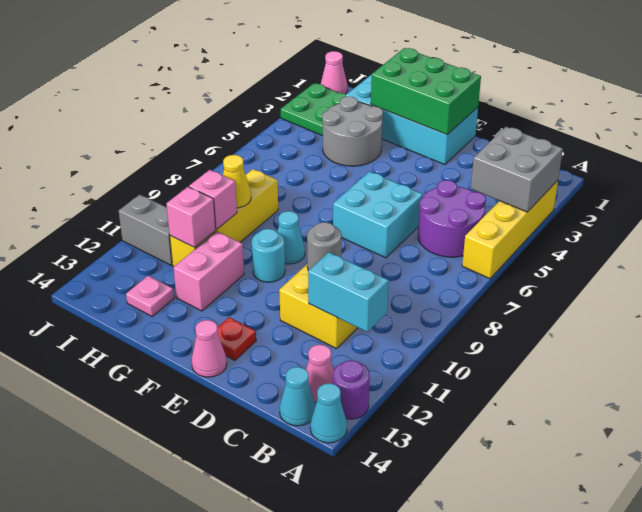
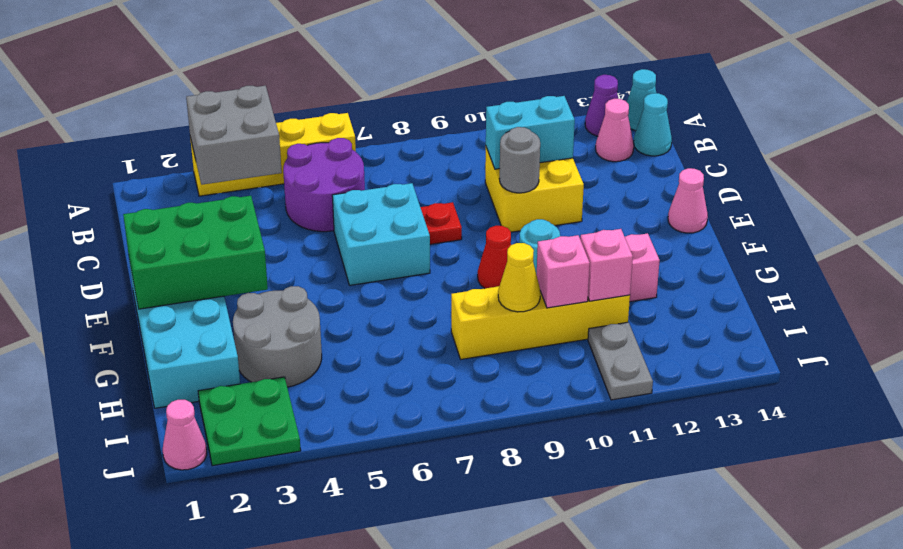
purple round brick A13 level 1 -> purple cone A13 level 1
cyan brick B11:C11 level 2 -> cyan brick C10:C11 level 2
green brick E1:G2 level 2 -> green brick E1:F3 level 2
red plate E13 level 1 -> red plate D8 level 1
cyan cone F9 level 1 -> red cone F9 level 1
pink plate H13 level 1 -> none
grey brick I11:J11 level 1 -> grey plate I11:J11 level 1

